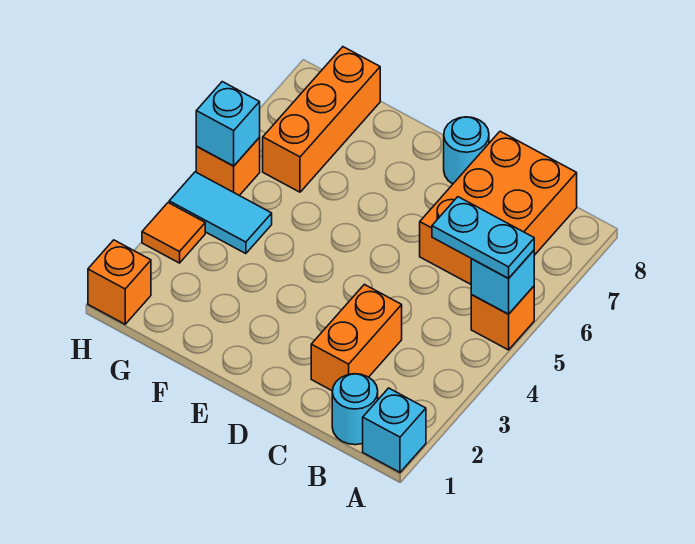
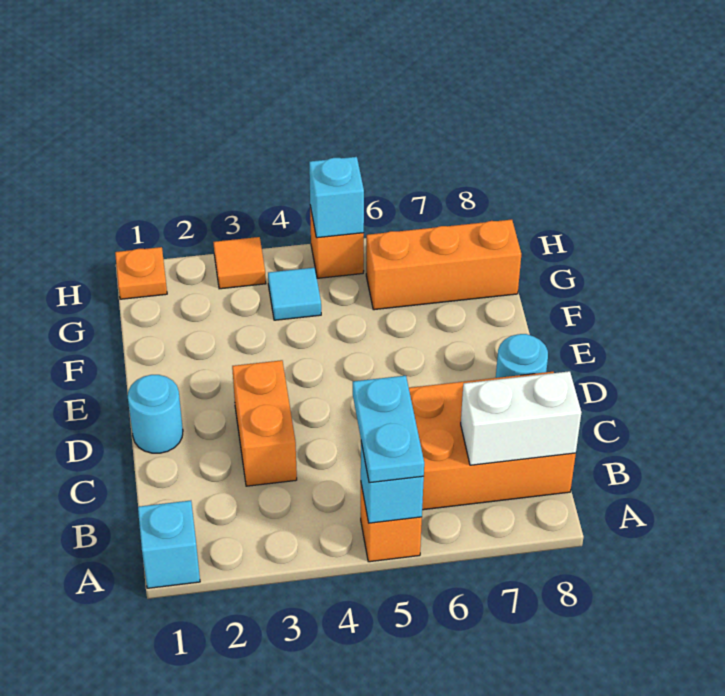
cyan round brick B1 level 1 -> cyan round brick D1 level 1
none -> white brick B7:B8 level 2
orange brick C2:C3 level 1 -> orange brick C3:D3 level 1
cyan tile G4:H4 level 1 -> cyan tile G4 level 1
orange brick H1 level 1 -> orange plate H1 level 1

